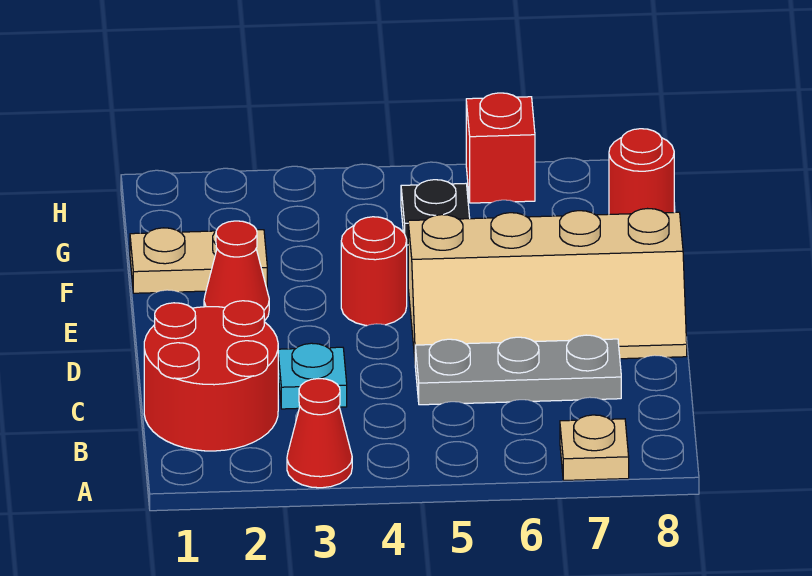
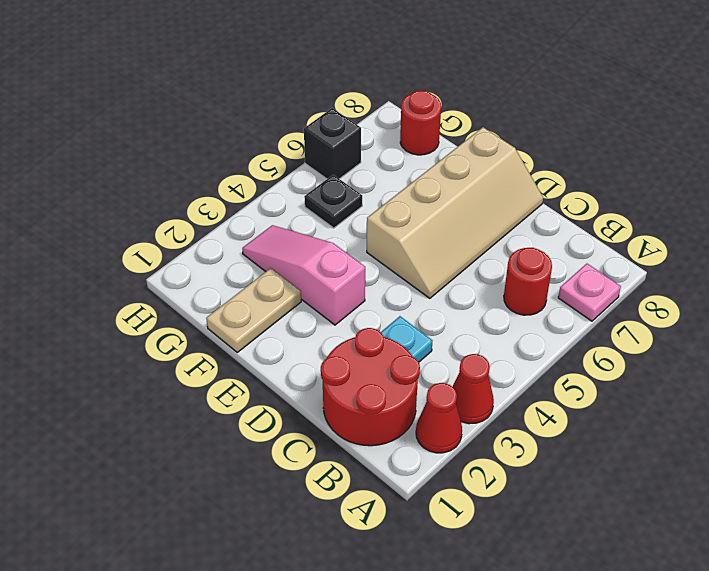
tan plate A7 level 1 -> pink plate A7 level 1
grey plate C5:C7 level 1 -> none
red cone E2 level 1 -> red cone A2 level 1
none -> pink slope E3:G3 level 1 top E
red round brick E4 level 1 -> red round brick B6 level 1
red brick H6 level 1 -> black brick H6 level 1

